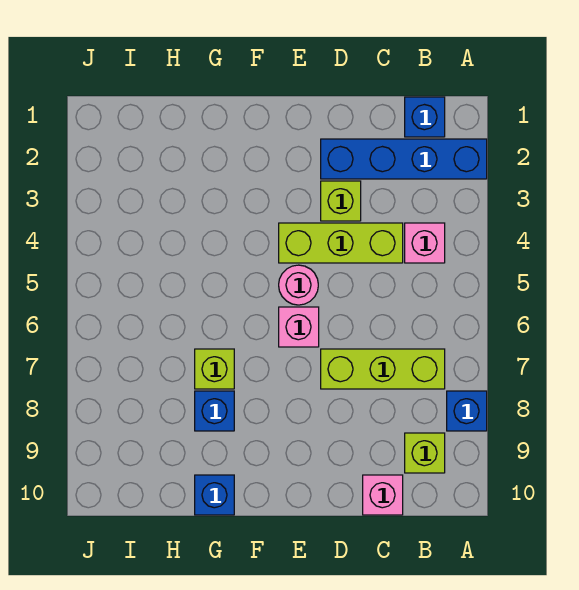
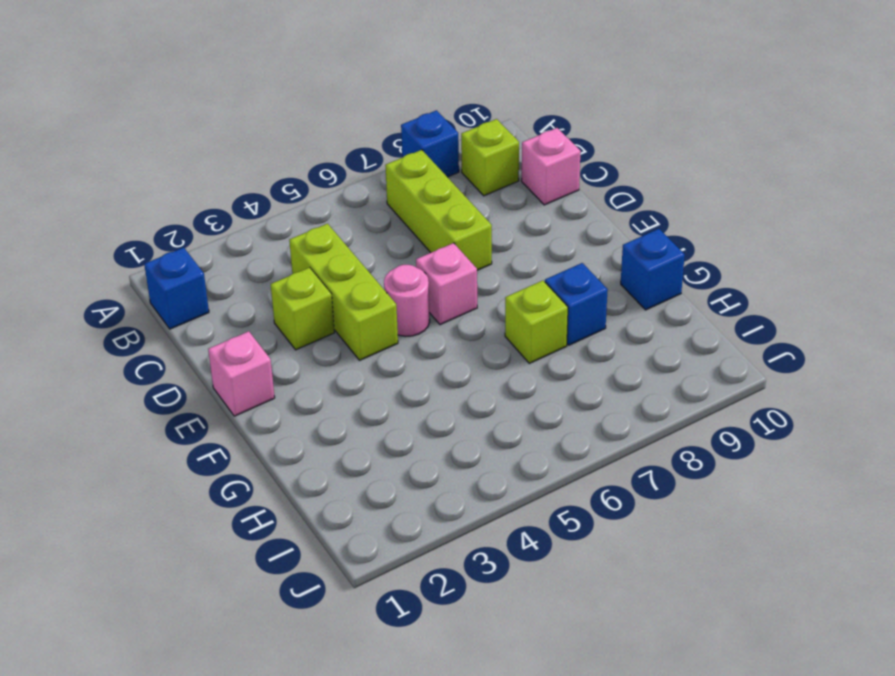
blue brick A2:D2 level 1 -> none
pink brick B4 level 1 -> pink brick E1 level 1

